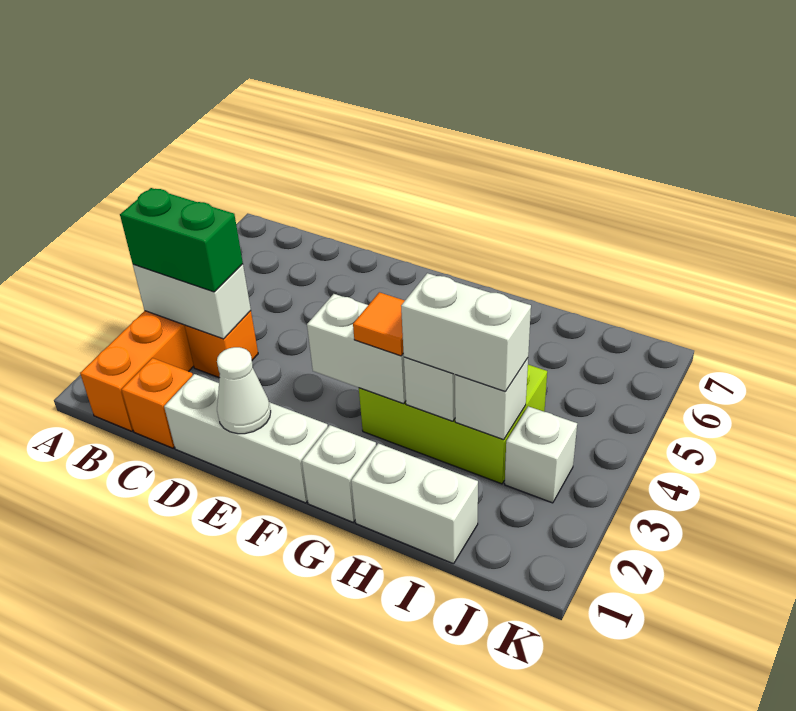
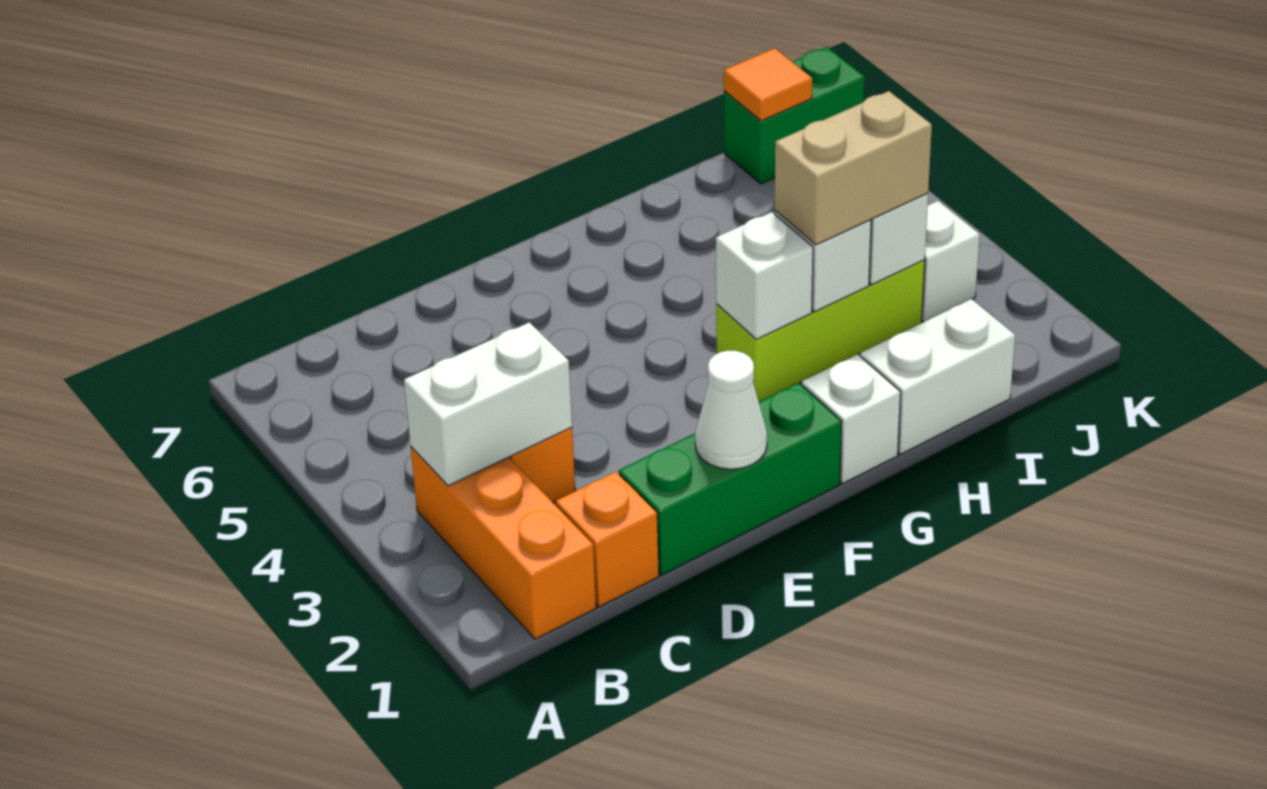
green brick B3:C3 level 3 -> green brick J7:K7 level 1
white brick D1:F1 level 1 -> green brick D1:F1 level 1
white brick F3:G3 level 2 -> white brick G3 level 2
lime brick G3:I4 level 1 -> lime brick G3:I3 level 1
orange tile G3 level 3 -> orange tile J7 level 2
white brick H3:I3 level 3 -> tan brick H3:I3 level 3

